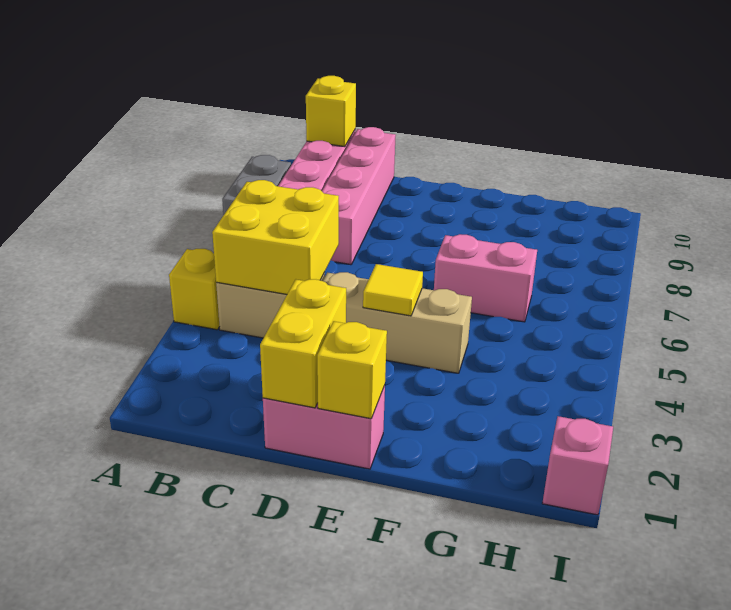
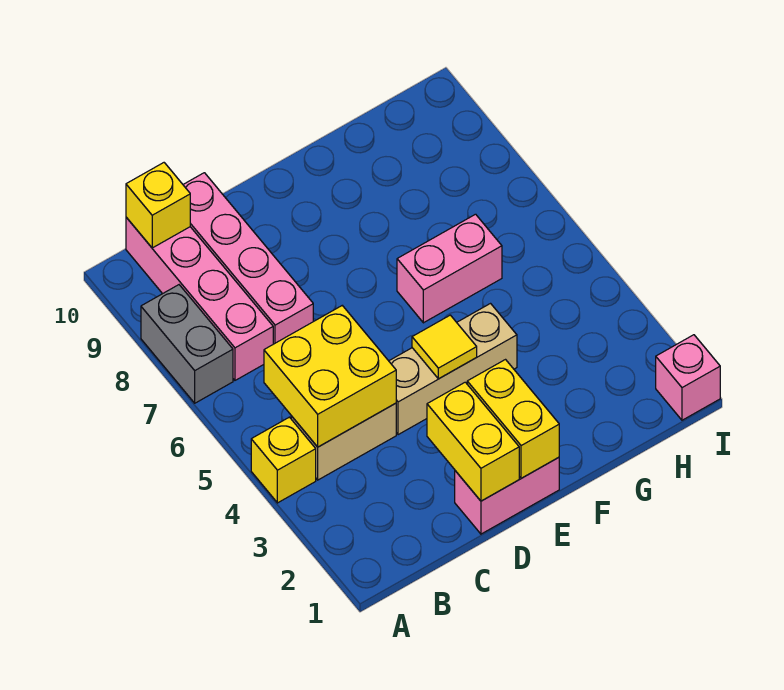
yellow brick E1 level 2 -> yellow brick E1:E2 level 2

